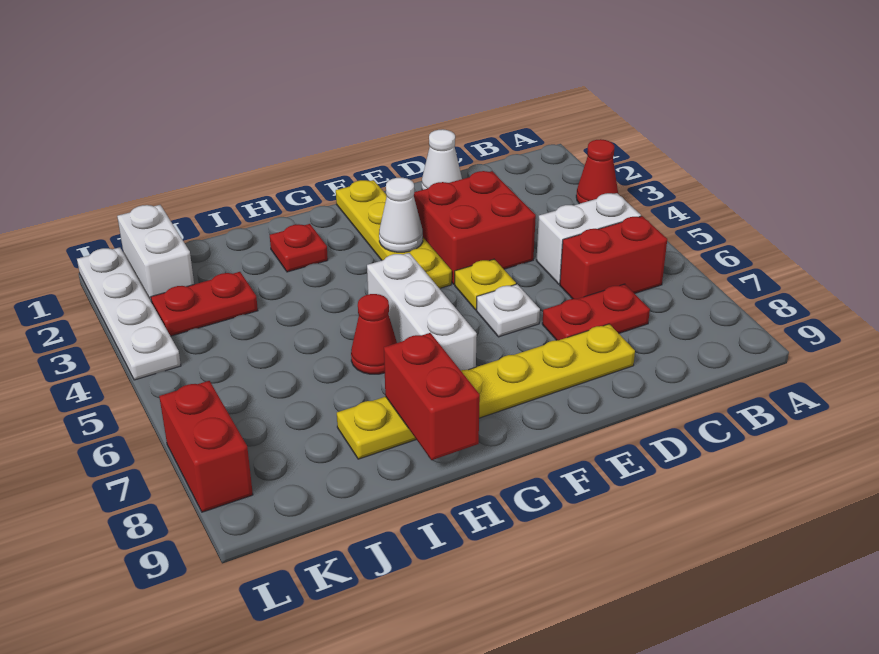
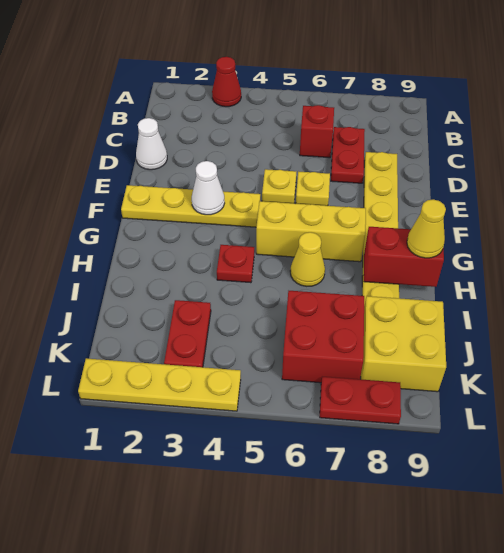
white brick B5:C5 level 1 -> none
red brick B6:C6 level 1 -> red brick C6 level 1
red brick D3:E4 level 1 -> red brick J6:K7 level 1
white plate E6 level 1 -> yellow plate E6 level 1
white brick G5:G7 level 1 -> yellow brick G5:G7 level 1
red plate H2 level 1 -> red plate H4 level 1
red cone H6 level 1 -> yellow cone H6 level 1
none -> yellow cone H9 level 3
none -> yellow brick J8:K9 level 1
white brick K1:K2 level 1 -> none
white plate L1:L4 level 1 -> yellow plate L1:L4 level 1
red brick L7:L8 level 1 -> red plate L7:L8 level 1

